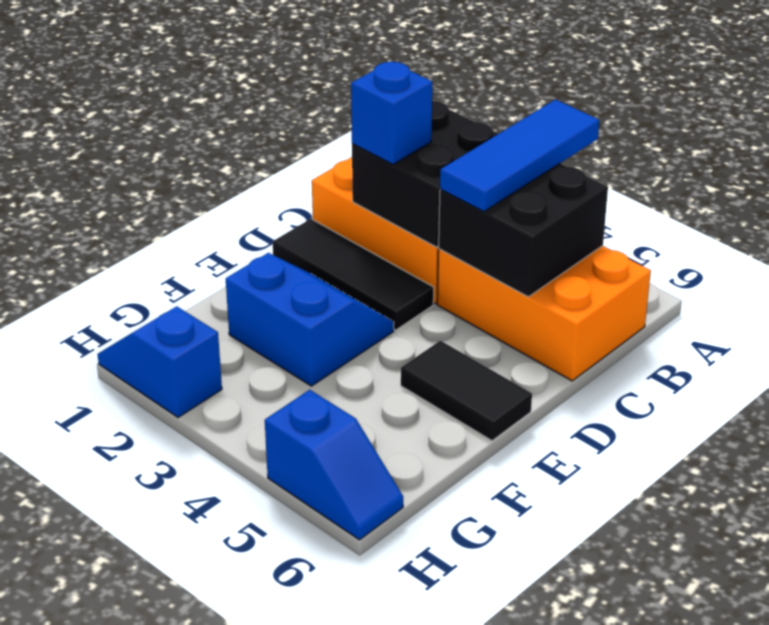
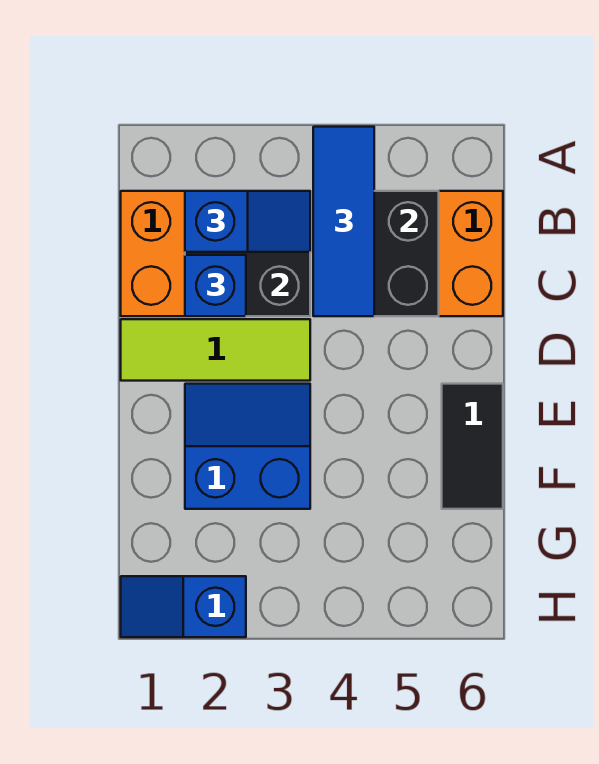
black tile D1:D3 level 1 -> lime tile D1:D3 level 1
black tile E5:E6 level 1 -> black tile E6:F6 level 1
blue slope H5:H6 level 1 top 5 -> blue slope B2:B3 level 3 top 2

